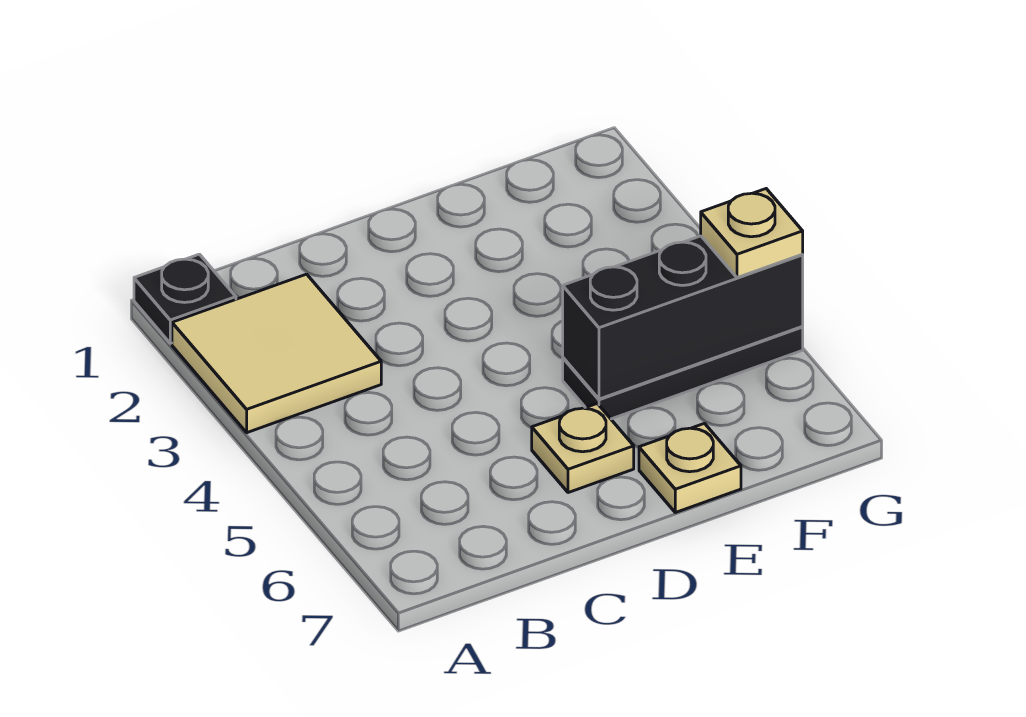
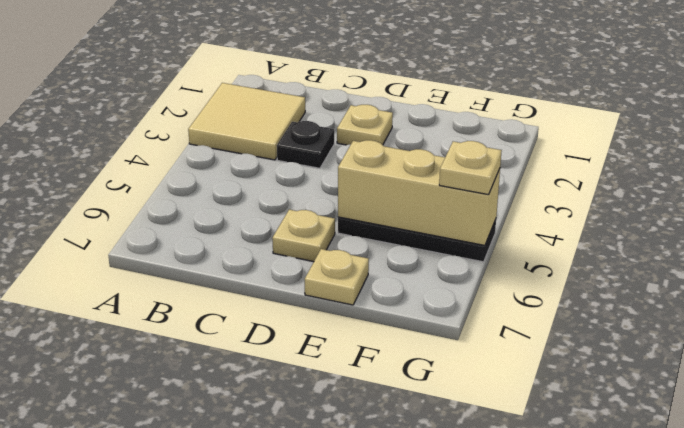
black plate A1 level 1 -> black plate C3 level 1
none -> tan plate D2 level 1
black brick E5:G5 level 2 -> tan brick E5:G5 level 2

